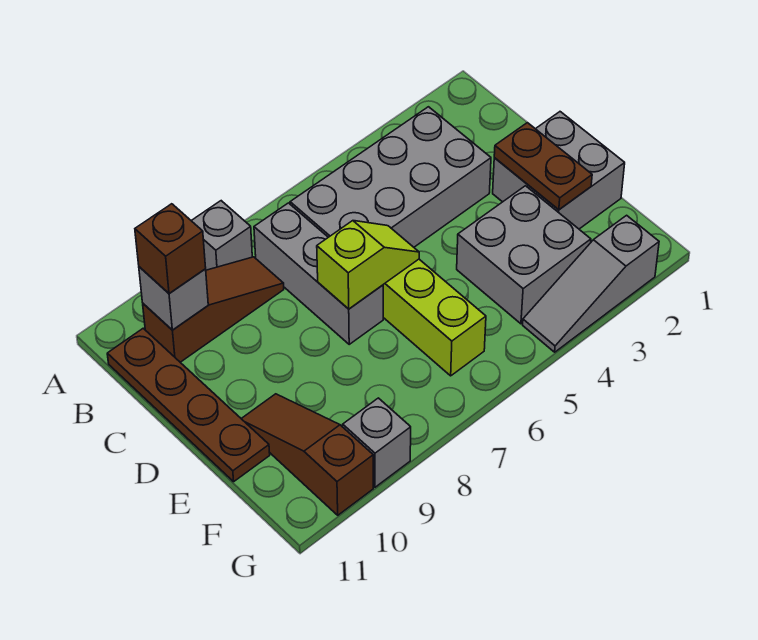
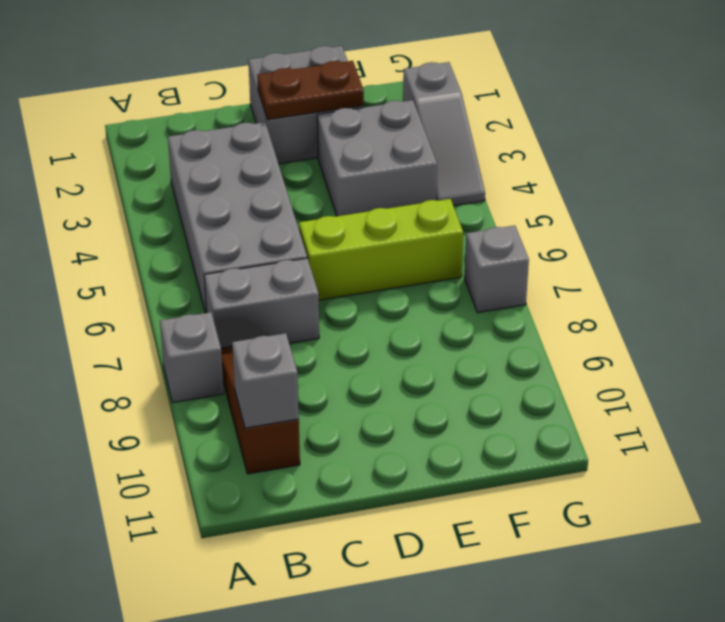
grey brick B7:D7 level 1 -> grey brick B7:C7 level 1
brown brick B10 level 3 -> none
brown plate B11:E11 level 1 -> none
lime slope D6:D7 level 2 top 7 -> none
brown slope E10:G10 level 1 top G -> none
grey brick G9 level 1 -> grey brick G7 level 1

